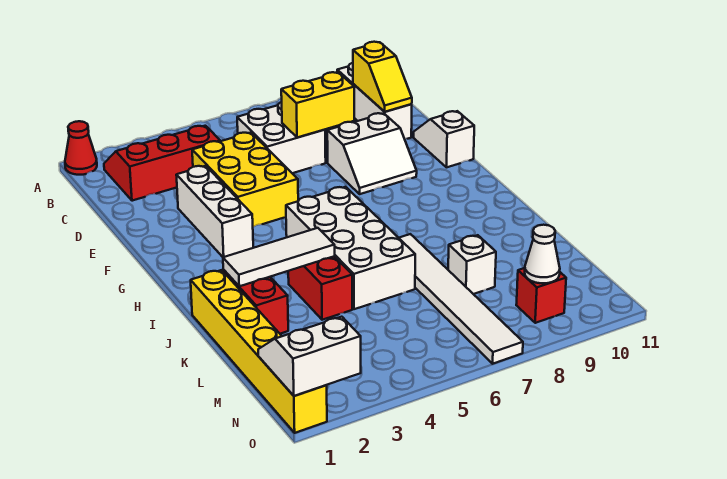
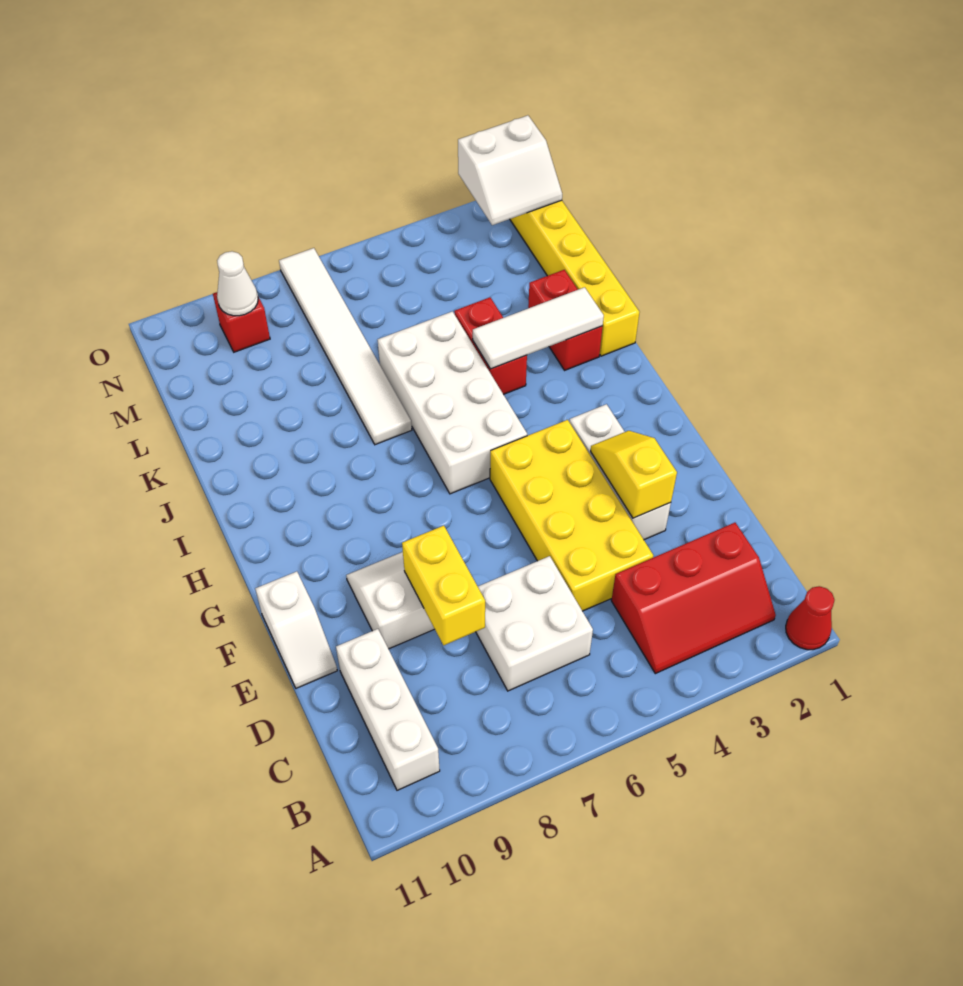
yellow slope C10:D10 level 2 top C -> yellow slope E3:F3 level 2 top E
yellow brick D4:F5 level 1 -> yellow brick D4:G5 level 1
yellow brick D7:D8 level 2 -> yellow brick D8:E8 level 2
white brick L8 level 1 -> none

